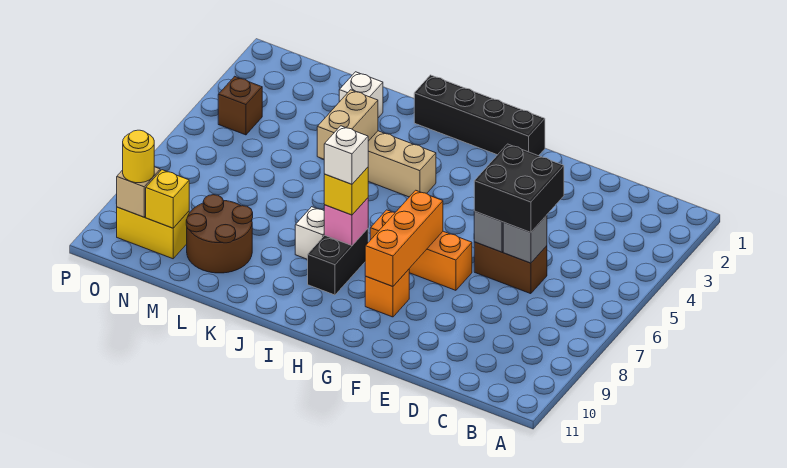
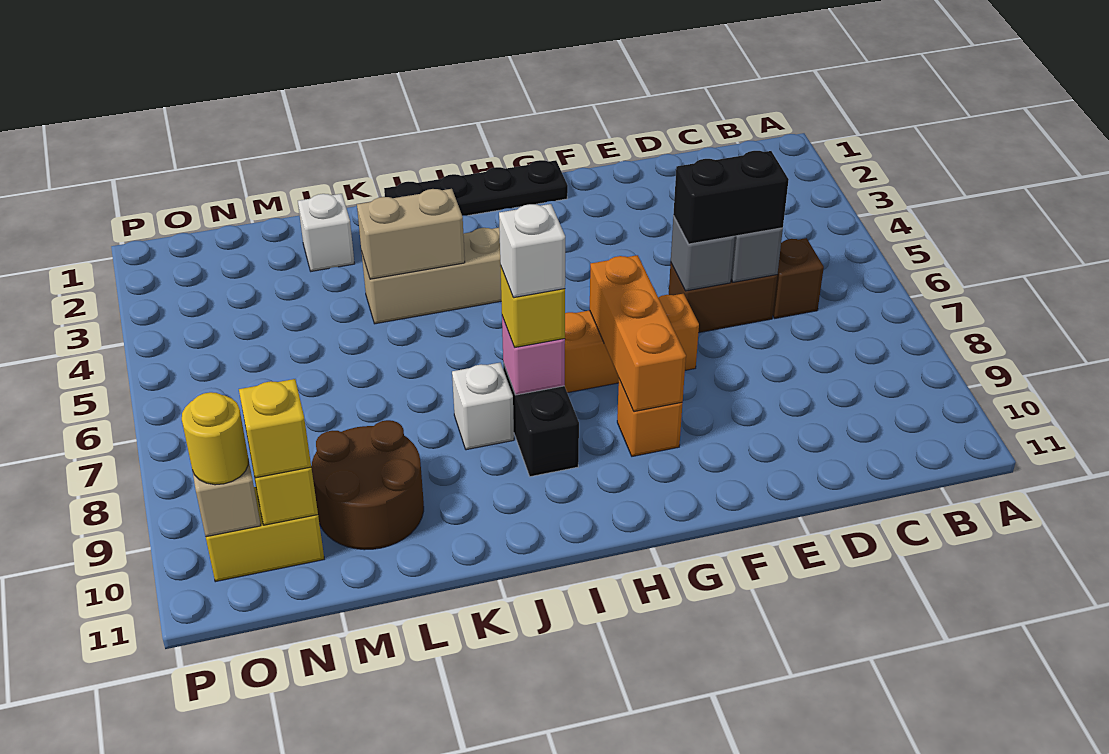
black brick D5:E6 level 3 -> black brick D6:E6 level 3
black brick G1:J1 level 1 -> black plate G1:J1 level 1
tan brick K4:K5 level 2 -> tan brick J4:K4 level 2
none -> yellow brick N10 level 3
brown brick O4 level 1 -> brown brick C6 level 1

